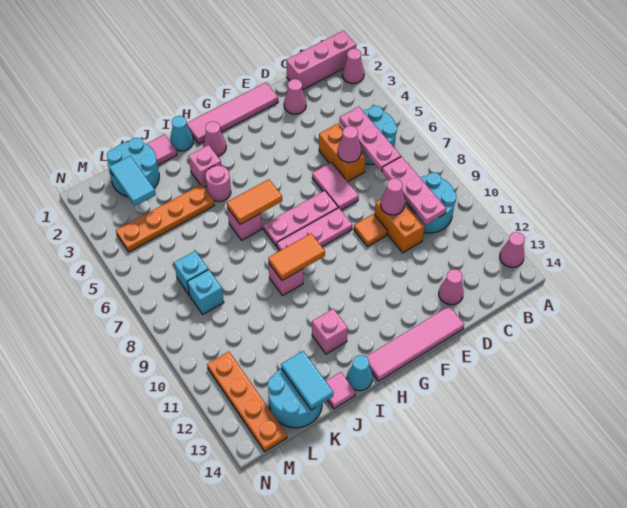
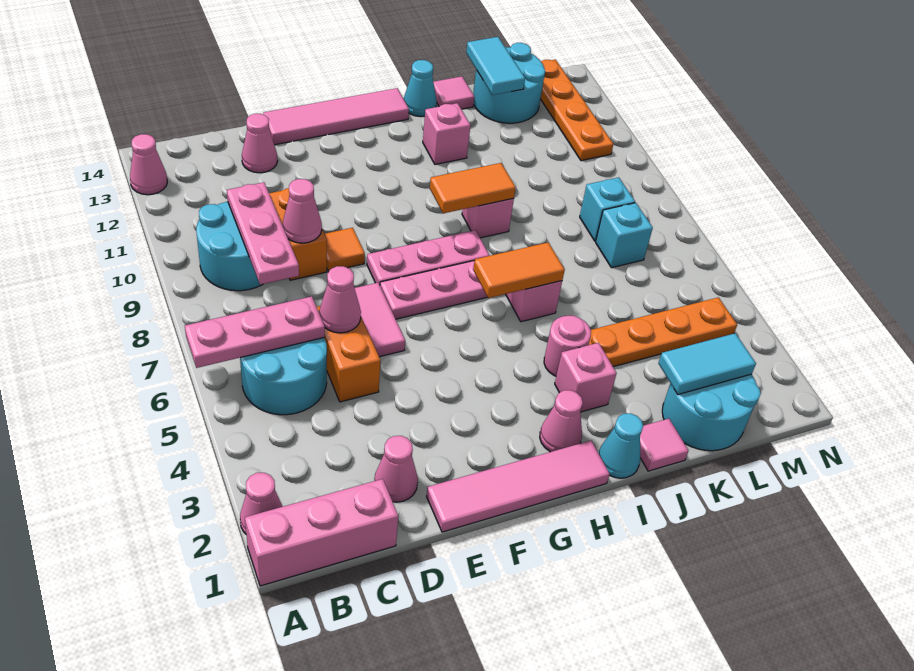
pink plate C5:C7 level 2 -> pink plate A6:C6 level 2
cyan tile L2:L3 level 2 -> cyan tile K2:L2 level 2

